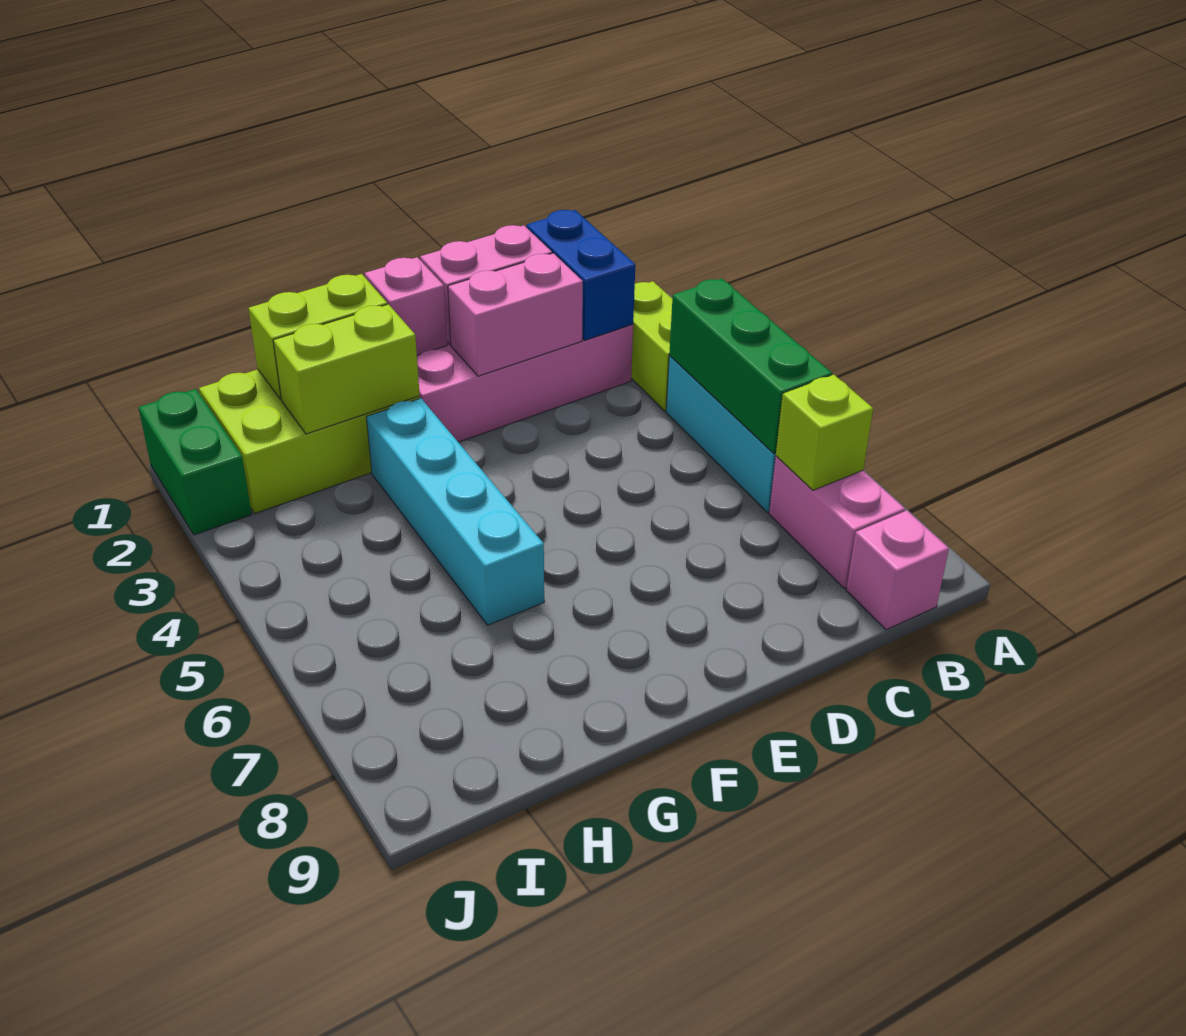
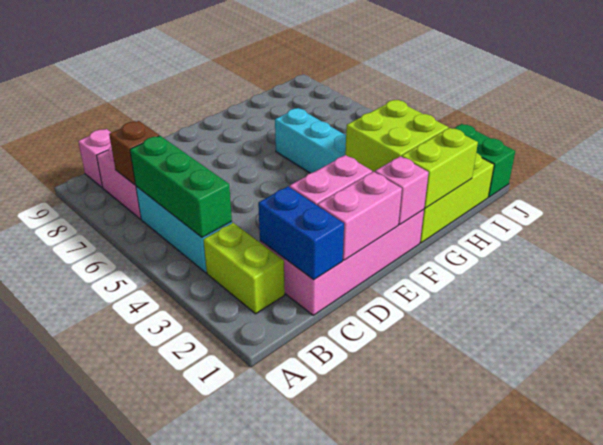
lime brick B7 level 2 -> brown brick B7 level 2
lime brick G2:H2 level 2 -> lime brick G2:H3 level 2

